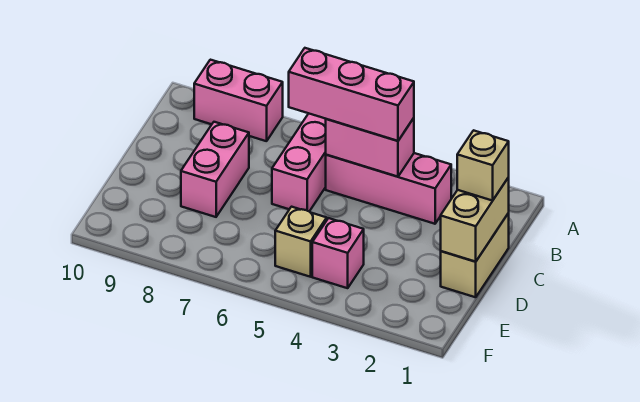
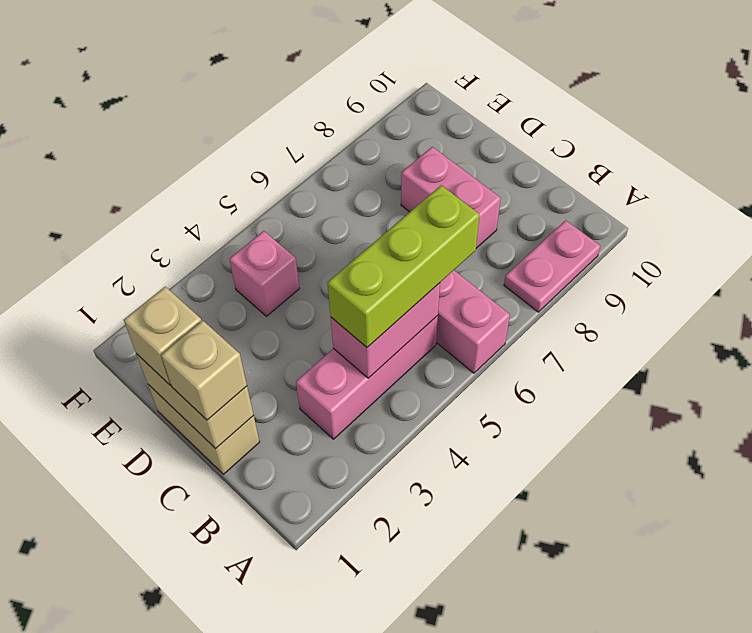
pink brick A8:A9 level 1 -> pink plate A8:A9 level 1
pink brick B4:B6 level 3 -> lime brick B4:B6 level 3
tan brick E5 level 1 -> tan brick D1 level 3

